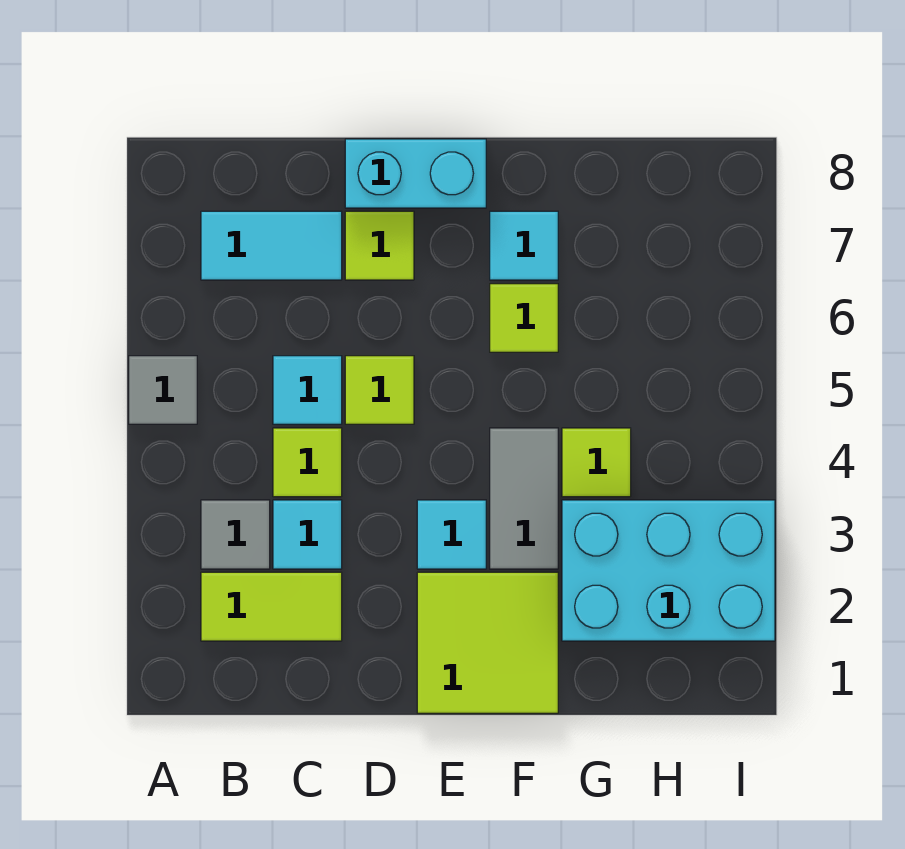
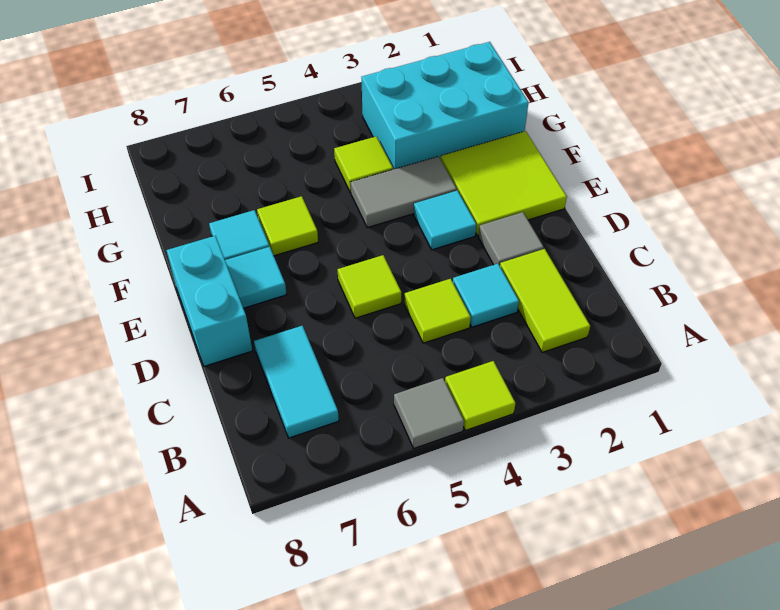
grey tile B3 level 1 -> grey tile D2 level 1
cyan tile C5 level 1 -> cyan tile E7 level 1
lime tile D7 level 1 -> lime tile A4 level 1
cyan brick G2:I3 level 1 -> cyan brick G1:H3 level 1

